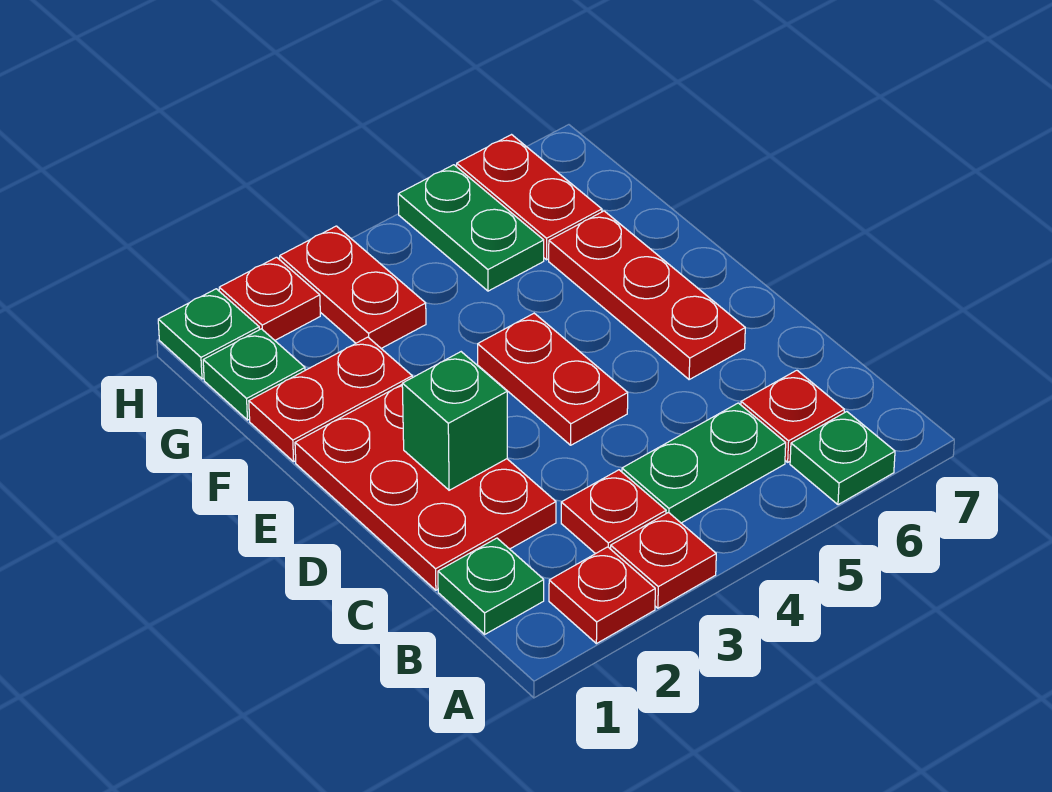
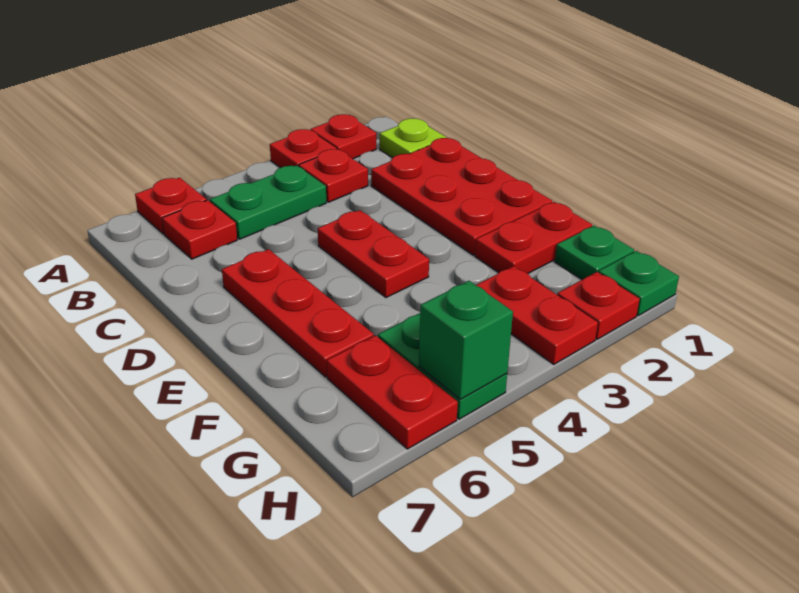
green plate A6 level 1 -> red plate A6 level 1
green plate B1 level 1 -> lime plate B1 level 1
green brick D2 level 2 -> green brick H5 level 2

